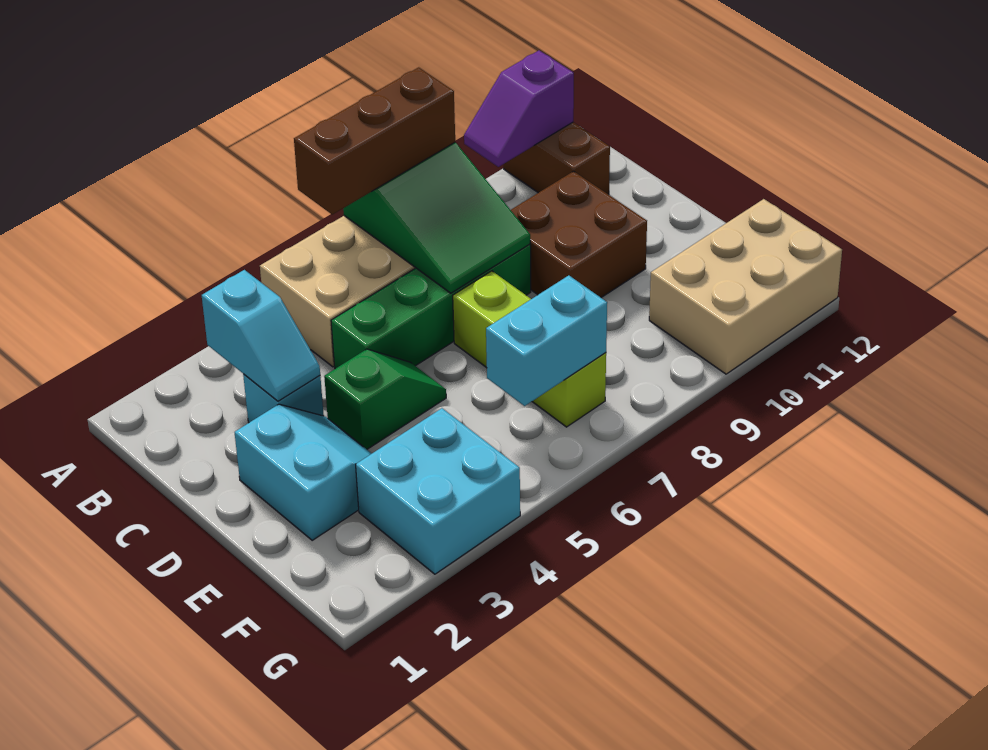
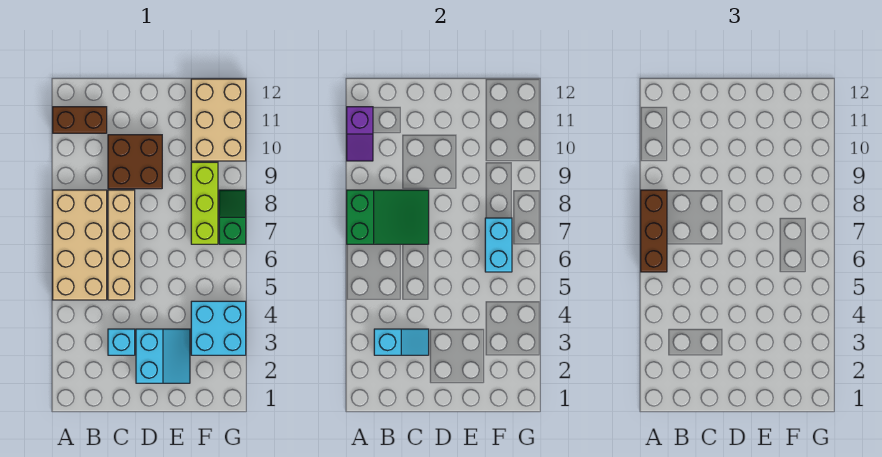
green brick C5:C8 level 1 -> tan brick C5:C8 level 1
cyan slope D2:E3 level 1 top 2 -> cyan slope D2:E3 level 1 top D
green slope D4:D5 level 1 top 4 -> green slope G7:G8 level 1 top 7
lime brick D7:F7 level 1 -> lime brick F7:F9 level 1

